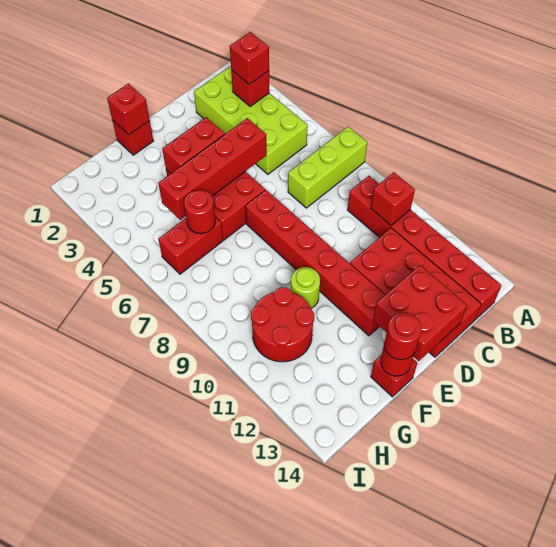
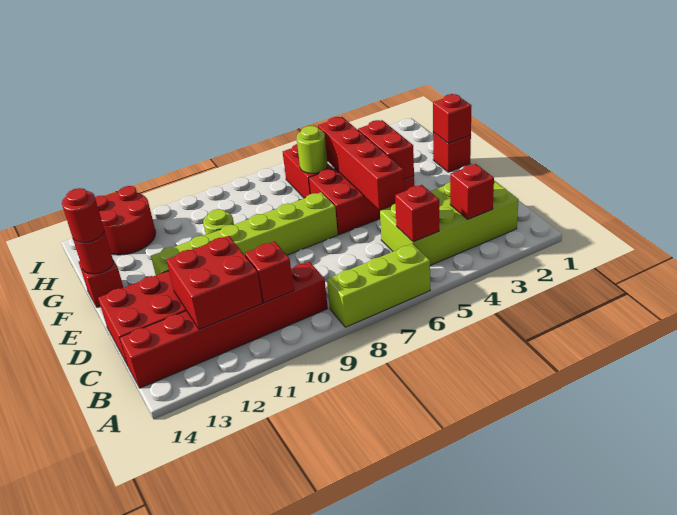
lime brick A7:C7 level 1 -> lime brick A6:A8 level 1
red brick B3 level 3 -> red brick B5 level 2
red brick D13:E14 level 2 -> red brick B11:C12 level 2
red brick E7:E12 level 1 -> lime brick E7:E12 level 1
red round brick G6 level 2 -> lime round brick G6 level 2
red round brick G10:H11 level 1 -> red round brick H12:I13 level 1

